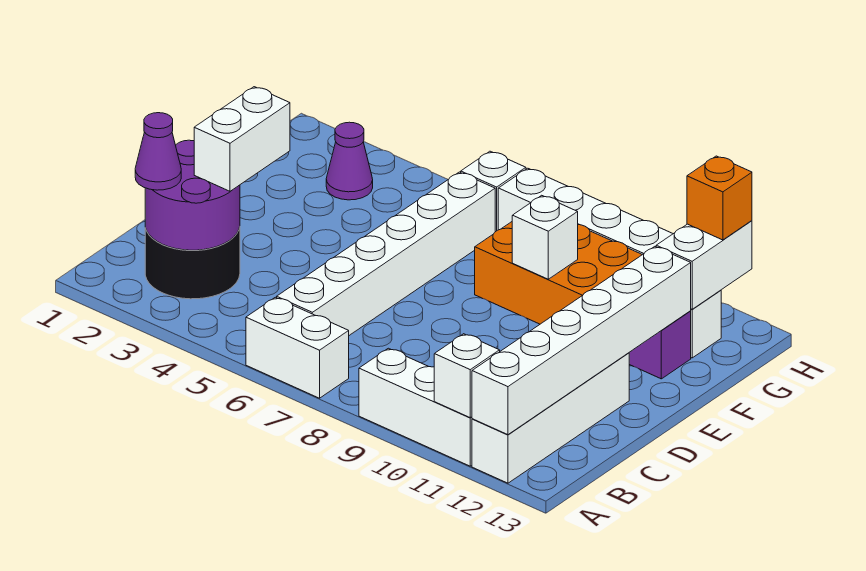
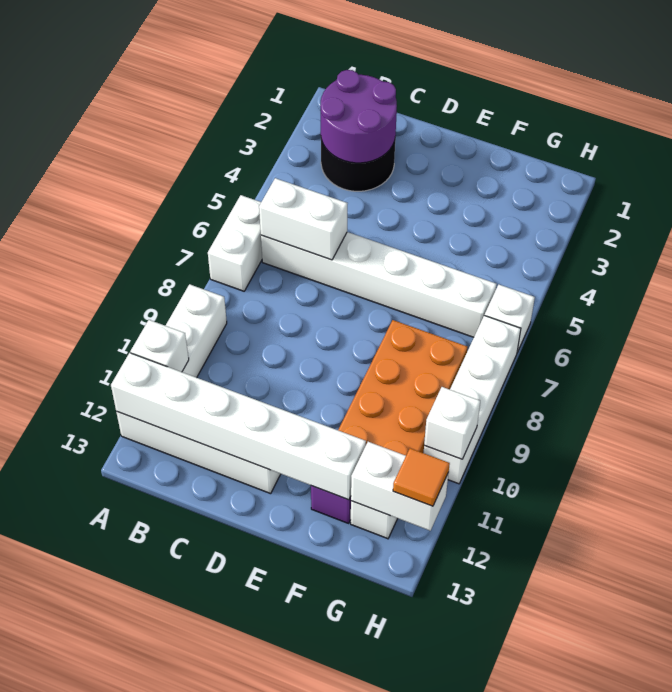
purple cone B2 level 3 -> none
white brick C3:D3 level 3 -> white brick B6:C6 level 2
white brick F9 level 2 -> white brick H10 level 2
purple cone G3 level 1 -> none
orange brick H12 level 3 -> orange tile H12 level 3

